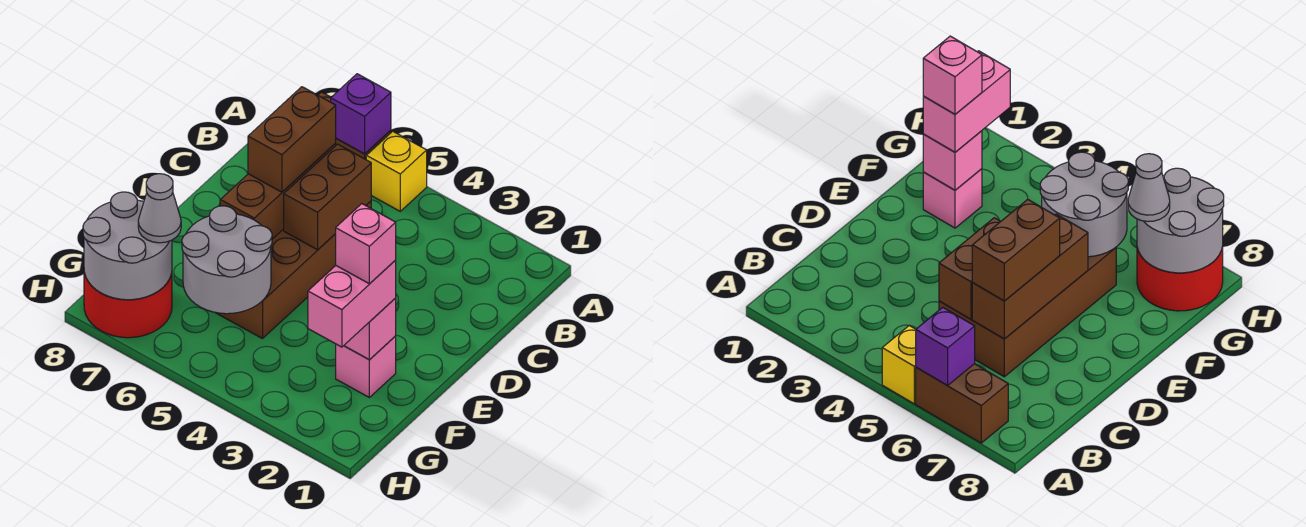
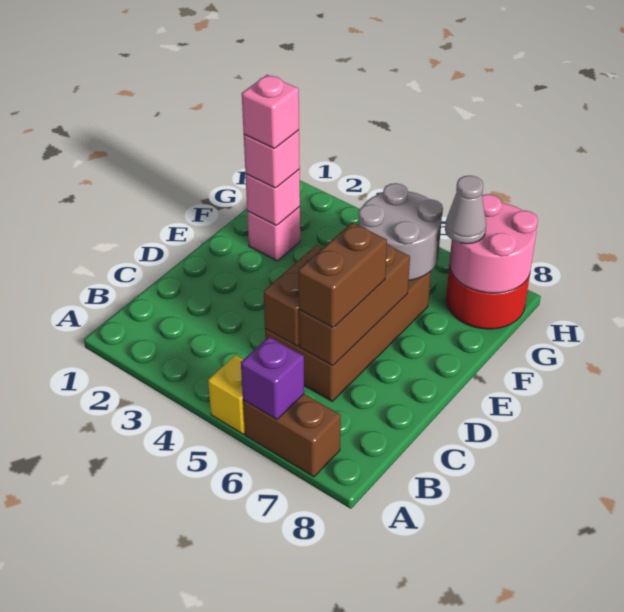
pink brick F2:G2 level 3 -> pink brick F2 level 3
grey round brick G7:H8 level 2 -> pink round brick G7:H8 level 2

